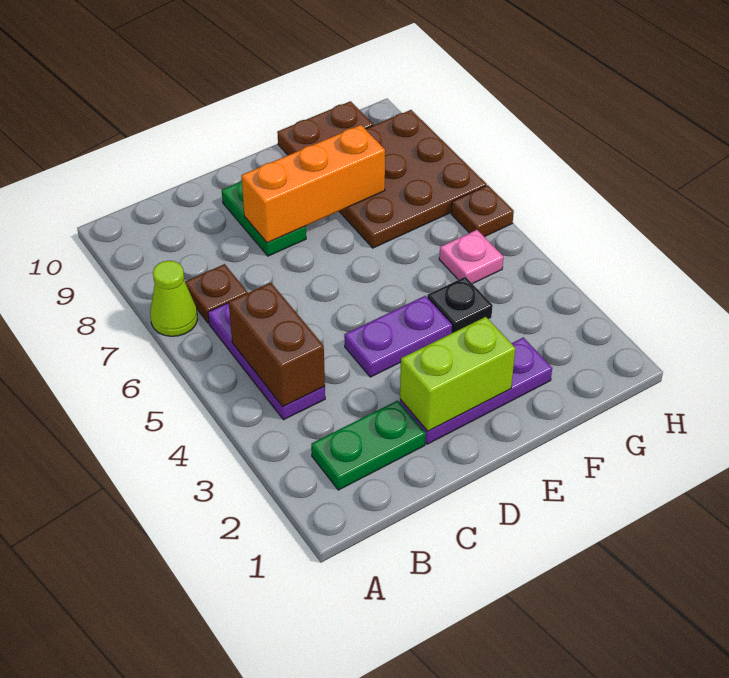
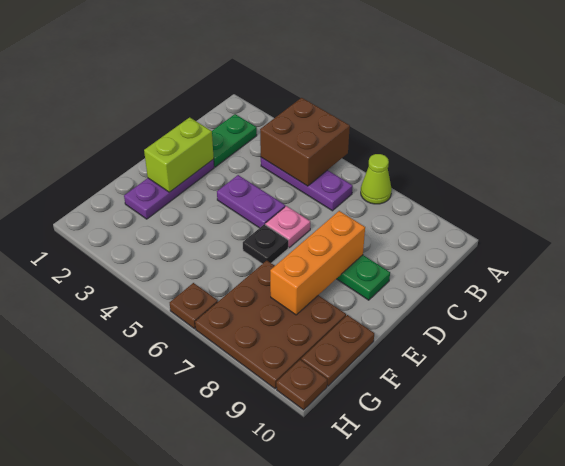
brown brick B4:B5 level 2 -> brown brick A4:B5 level 2
brown plate B7 level 1 -> brown plate H10 level 1
purple plate D4:E4 level 1 -> purple plate D4:D5 level 1
black plate F4 level 1 -> black plate E6 level 1
pink plate G5 level 1 -> pink plate D6 level 1

